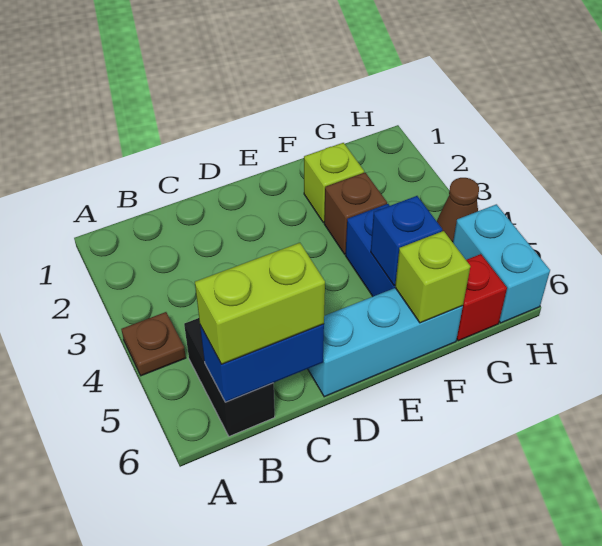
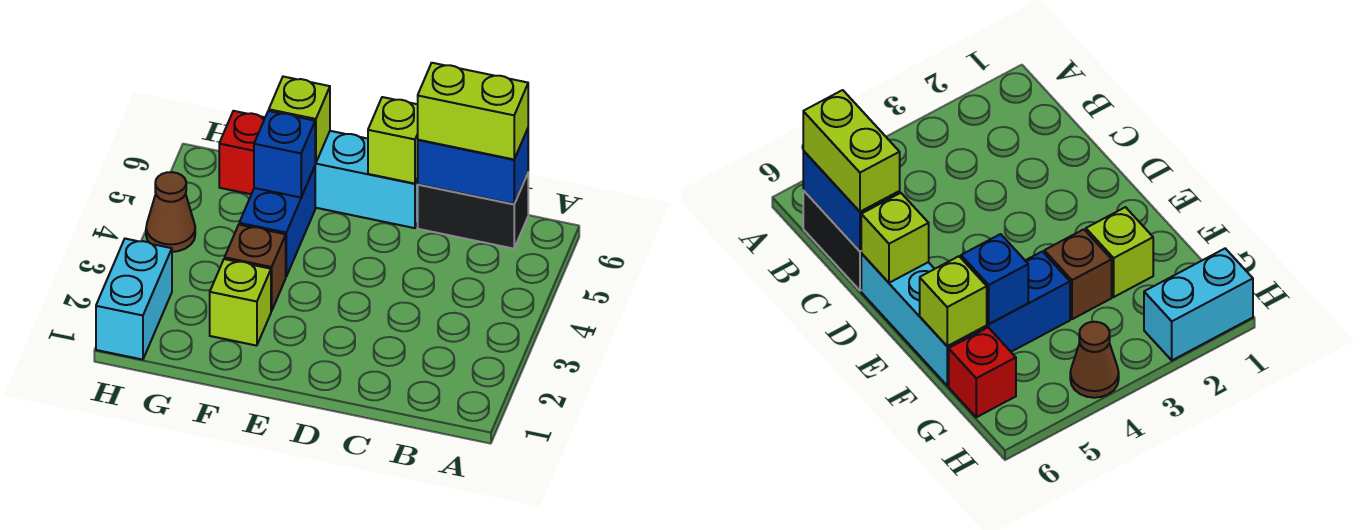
brown plate A4 level 1 -> none
black brick B5:B6 level 1 -> black brick B6:C6 level 1
none -> lime brick D6 level 2
cyan brick H5:H6 level 1 -> cyan brick H1:H2 level 1

